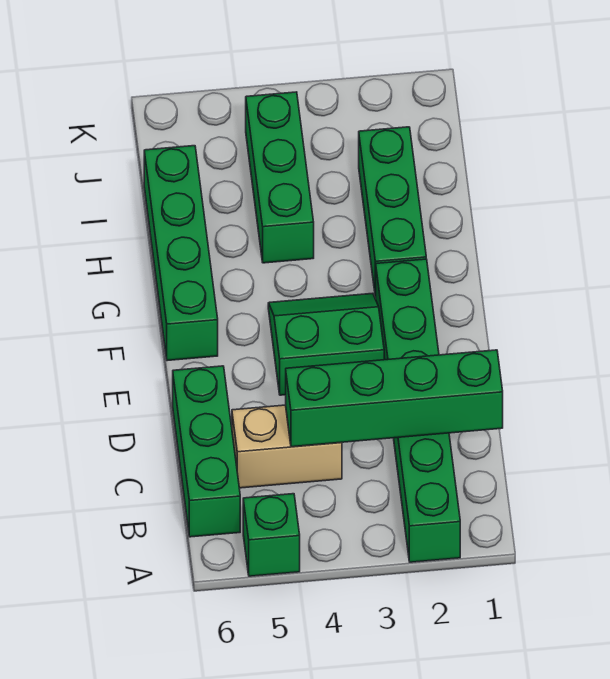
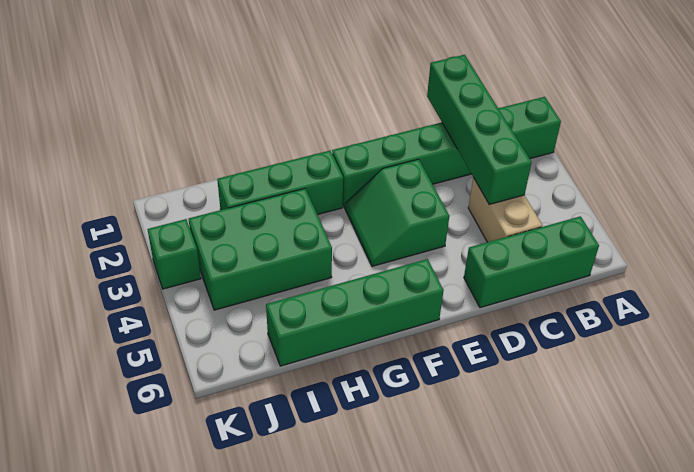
green brick A5 level 1 -> green brick K3 level 1
green brick H4:J4 level 1 -> green brick H3:J4 level 1

